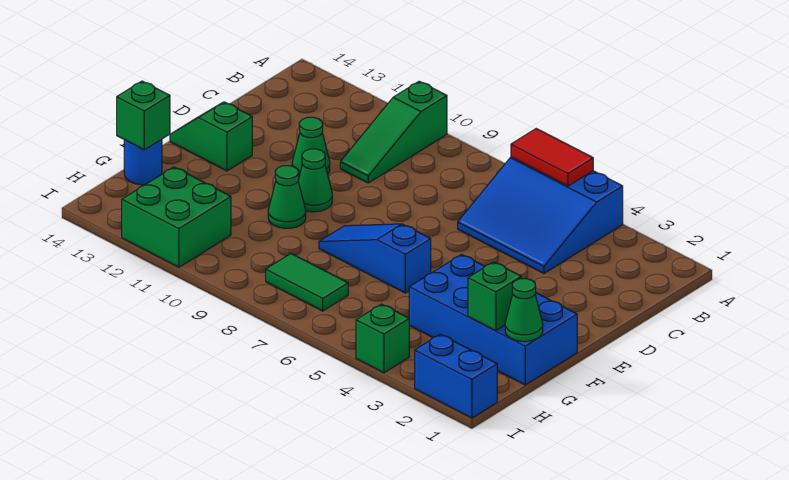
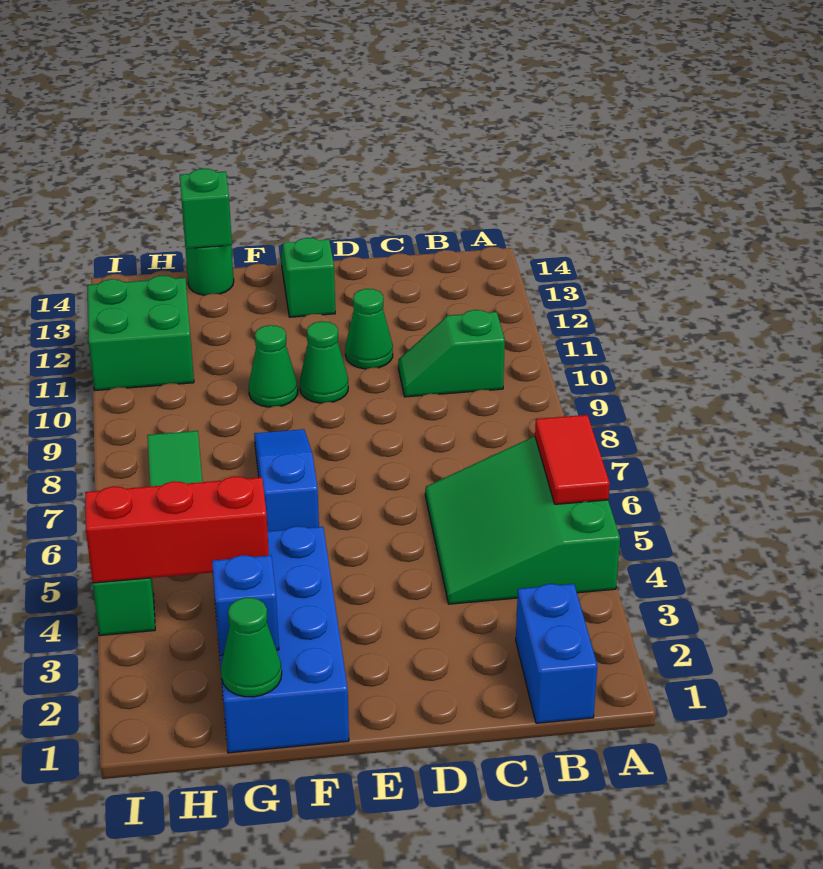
blue slope A4:C6 level 1 top A -> green slope A4:C6 level 1 top A
green slope A10:C10 level 1 top A -> green slope B10:C10 level 1 top B
green brick G2 level 2 -> blue brick G2 level 2
none -> red brick G4:I4 level 2
blue round brick G14 level 1 -> green round brick G14 level 1
blue brick I1:I2 level 1 -> blue brick B1:B2 level 1

